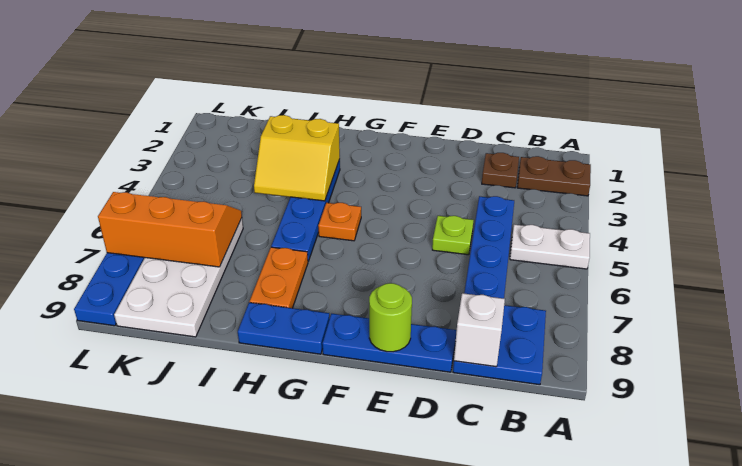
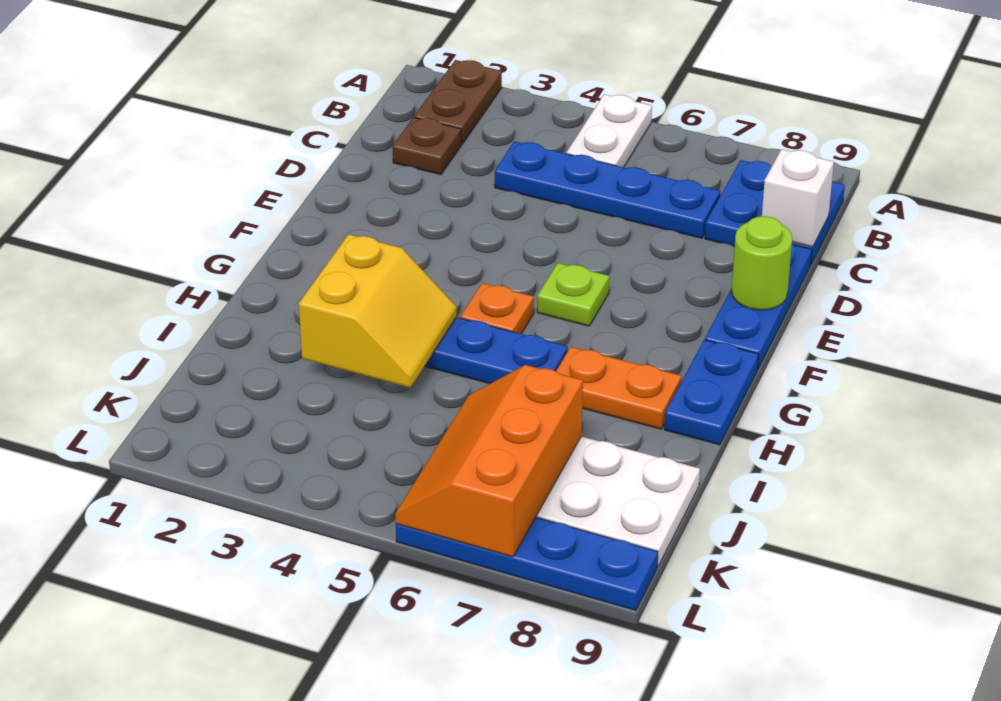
lime plate D5 level 1 -> lime plate F6 level 1

